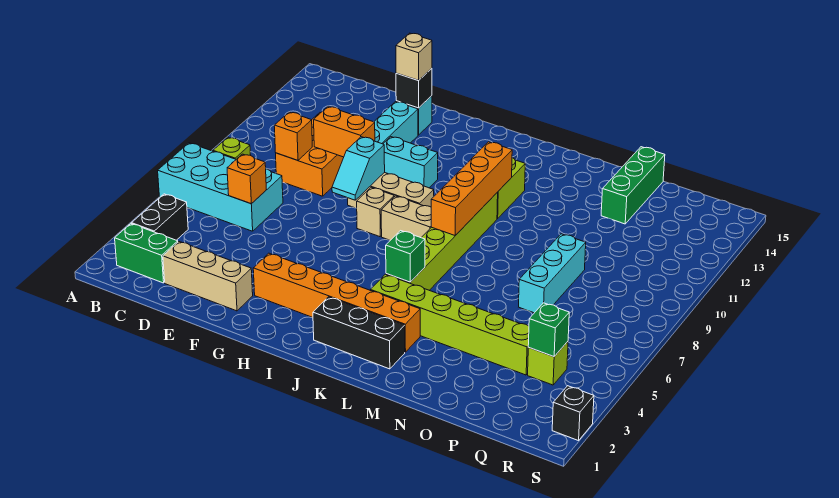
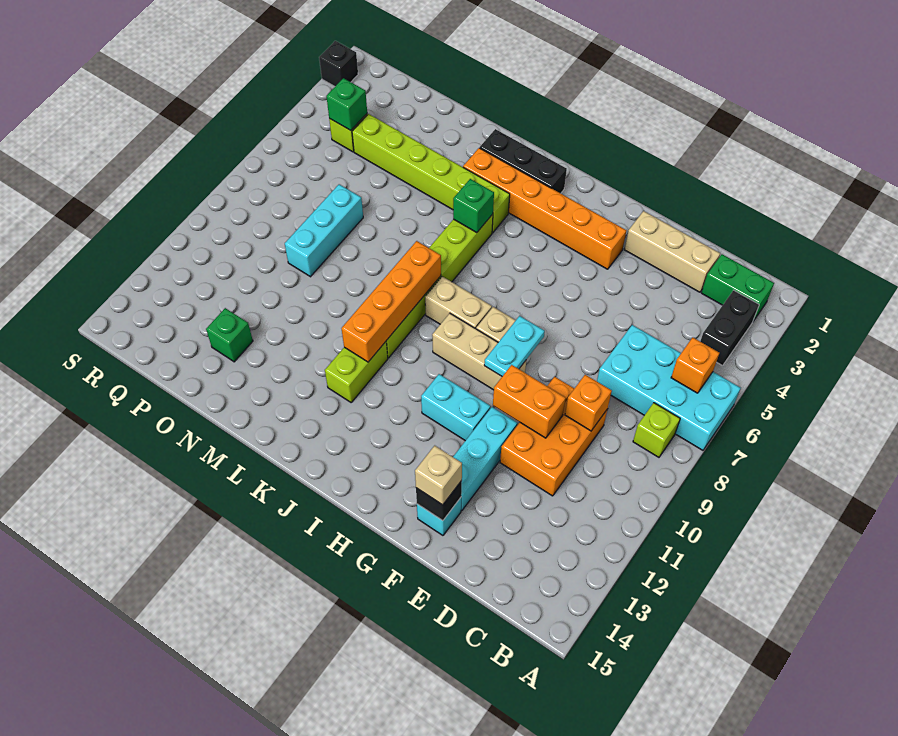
orange brick D6 level 2 -> orange brick B6 level 2
cyan slope G8:G9 level 2 top 9 -> cyan plate G8:G9 level 2
green brick O13:O15 level 1 -> green brick O13 level 1

